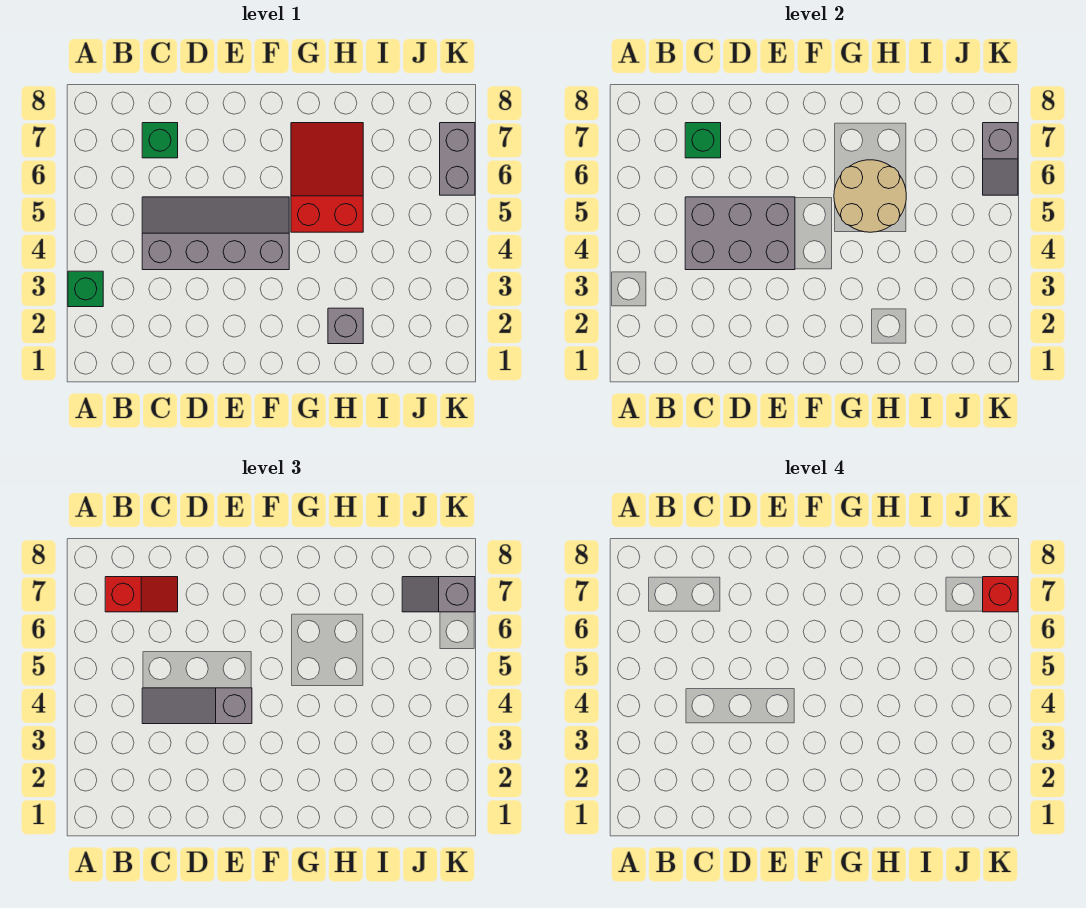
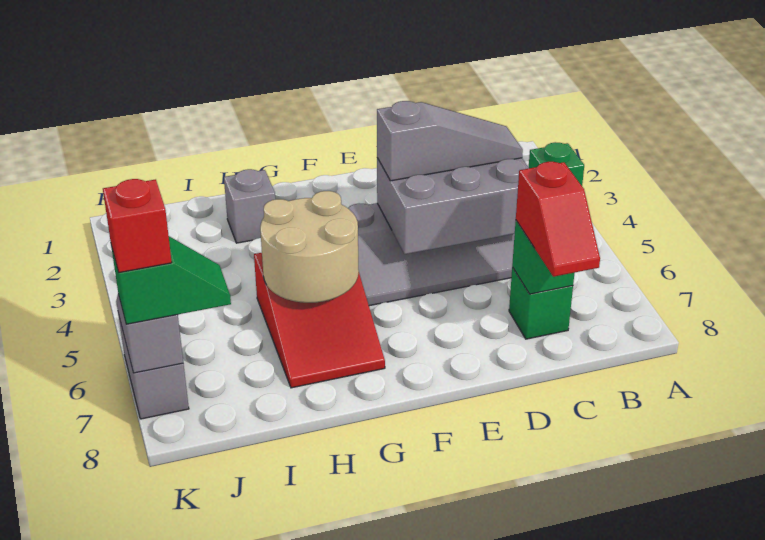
red slope B7:C7 level 3 top B -> red slope C7:C8 level 3 top 7
grey slope J7:K7 level 3 top K -> green slope J7:K7 level 3 top K

